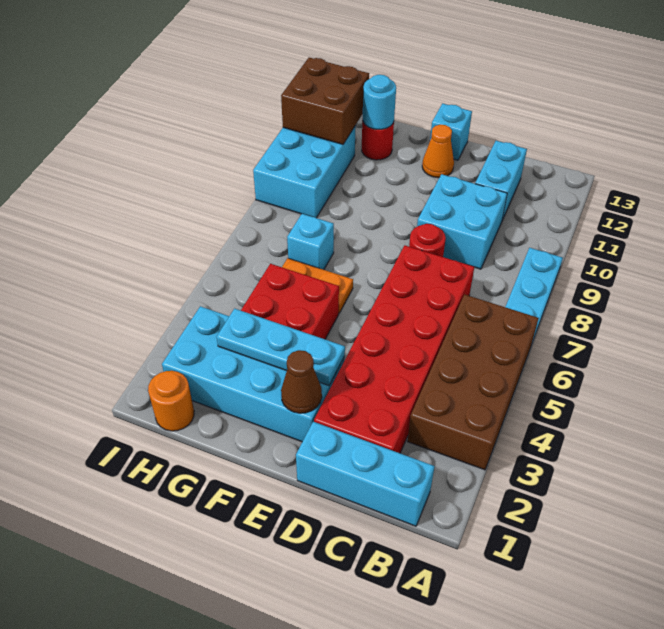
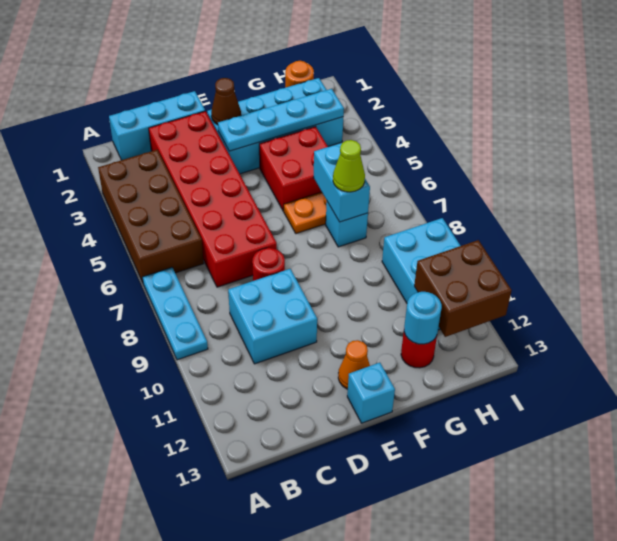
cyan brick C11:C12 level 1 -> cyan brick G6:G7 level 2
cyan plate E3:G3 level 2 -> cyan plate E3:H3 level 2
none -> lime cone G7 level 3

